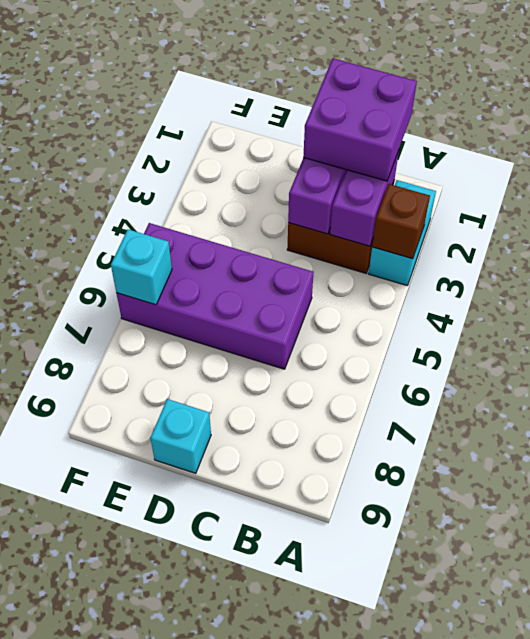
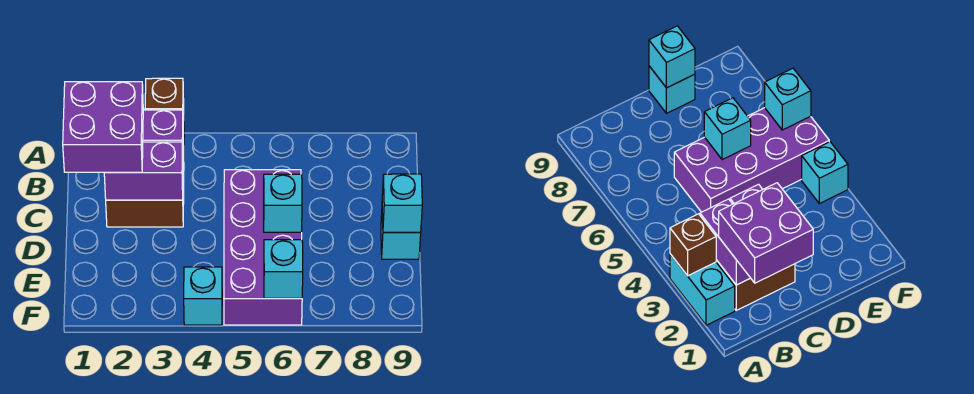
none -> cyan brick D6 level 2
none -> cyan brick D9 level 2
none -> cyan brick F4 level 1

